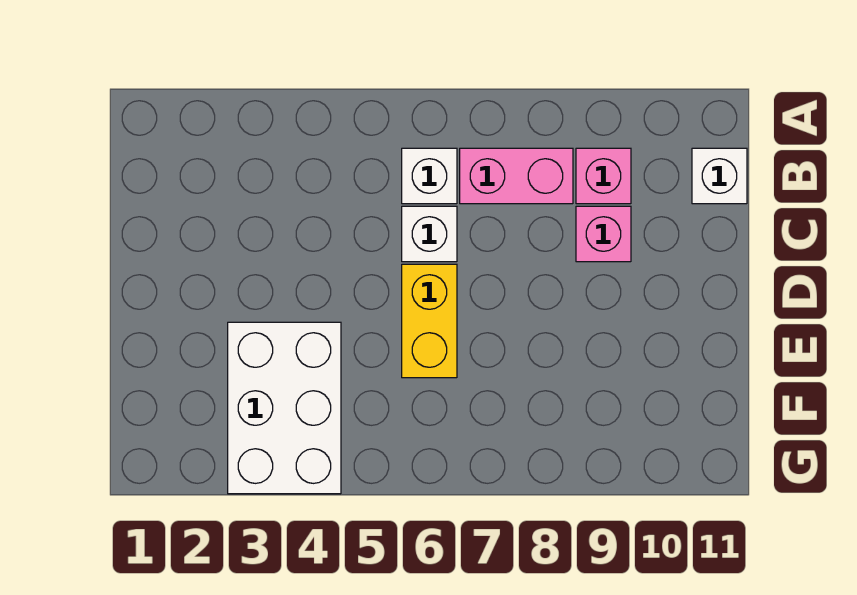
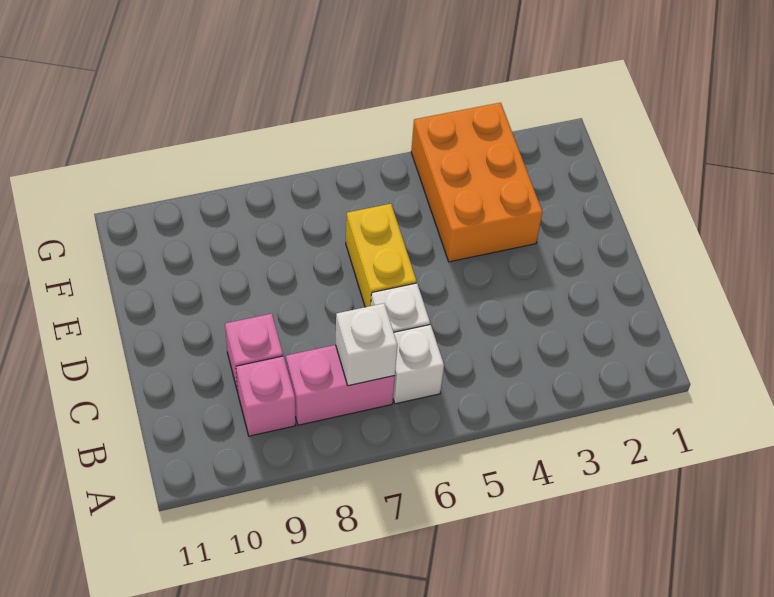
white brick B11 level 1 -> white brick B7 level 2
white brick E3:G4 level 1 -> orange brick E3:G4 level 1

